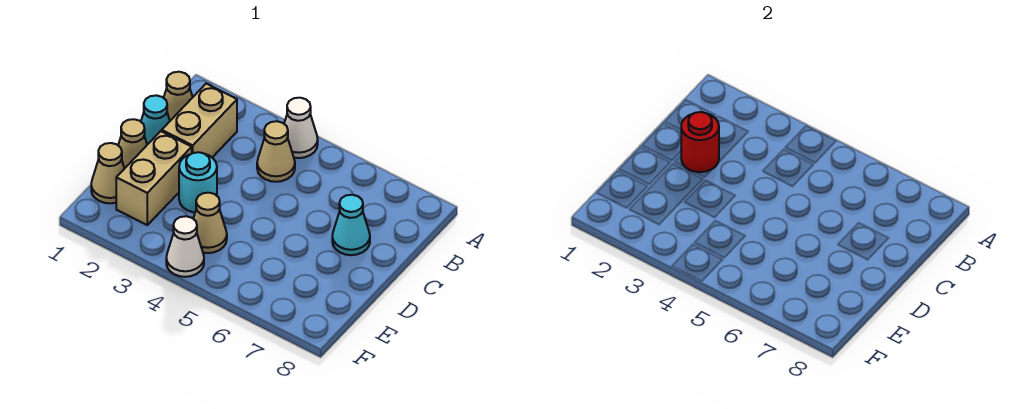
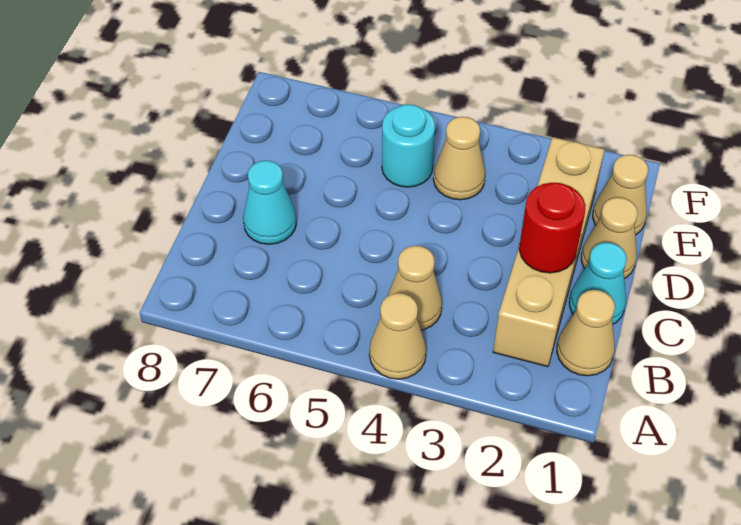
white cone A4 level 1 -> tan cone A4 level 1
cyan round brick D3 level 1 -> cyan round brick E5 level 1
white cone F4 level 1 -> none

